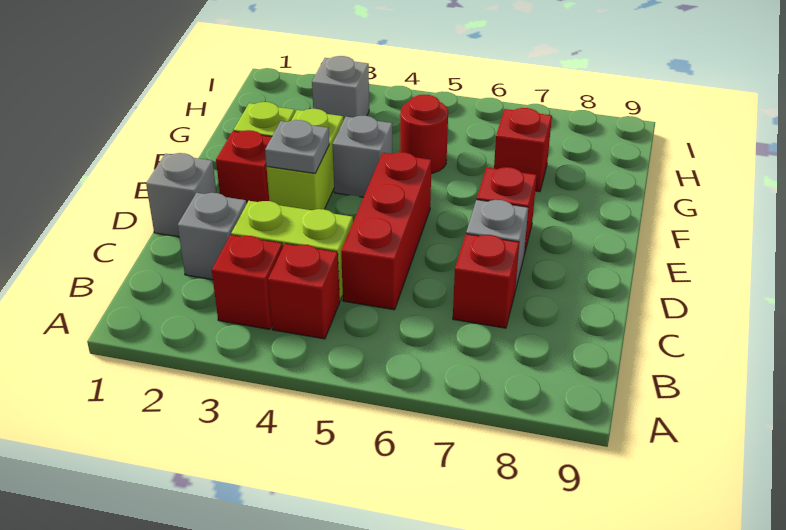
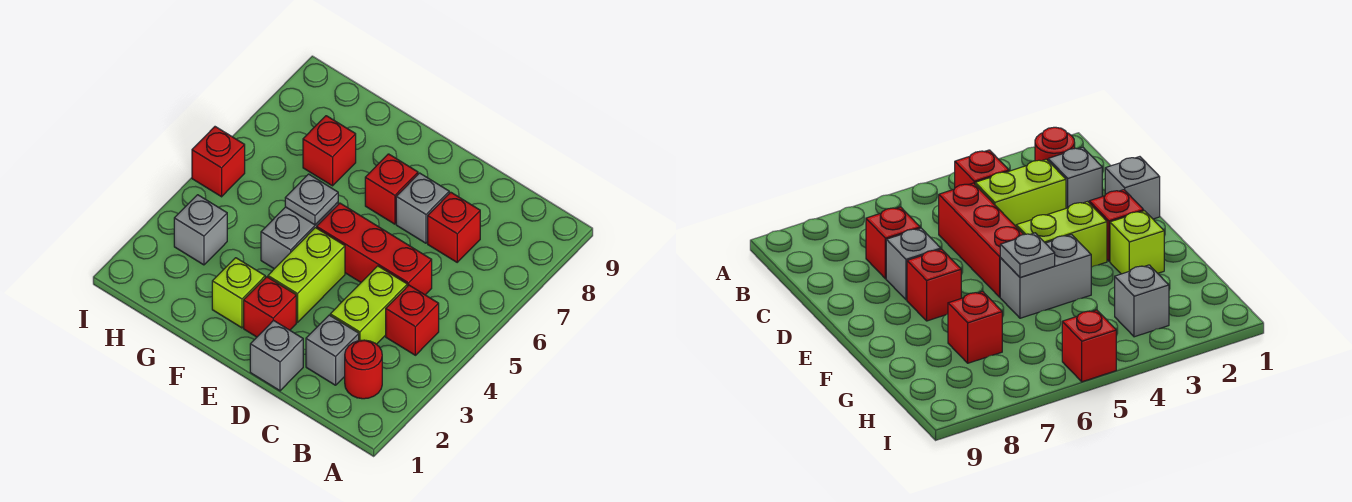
red brick B3 level 1 -> red brick I5 level 1
lime brick E3:F3 level 1 -> lime brick E3:E4 level 1
grey plate E3 level 2 -> grey plate F5 level 2
grey brick F4 level 1 -> grey brick F4:F5 level 1
red round brick G5 level 1 -> red round brick B2 level 1

